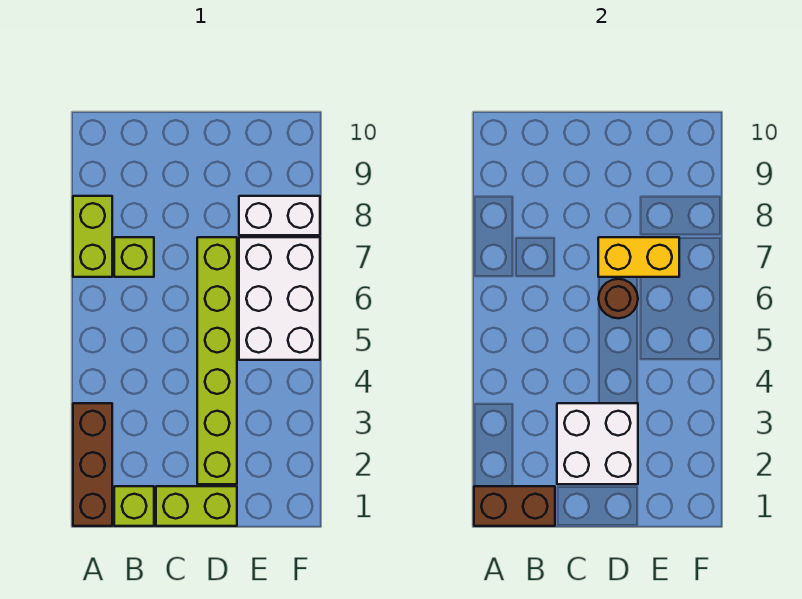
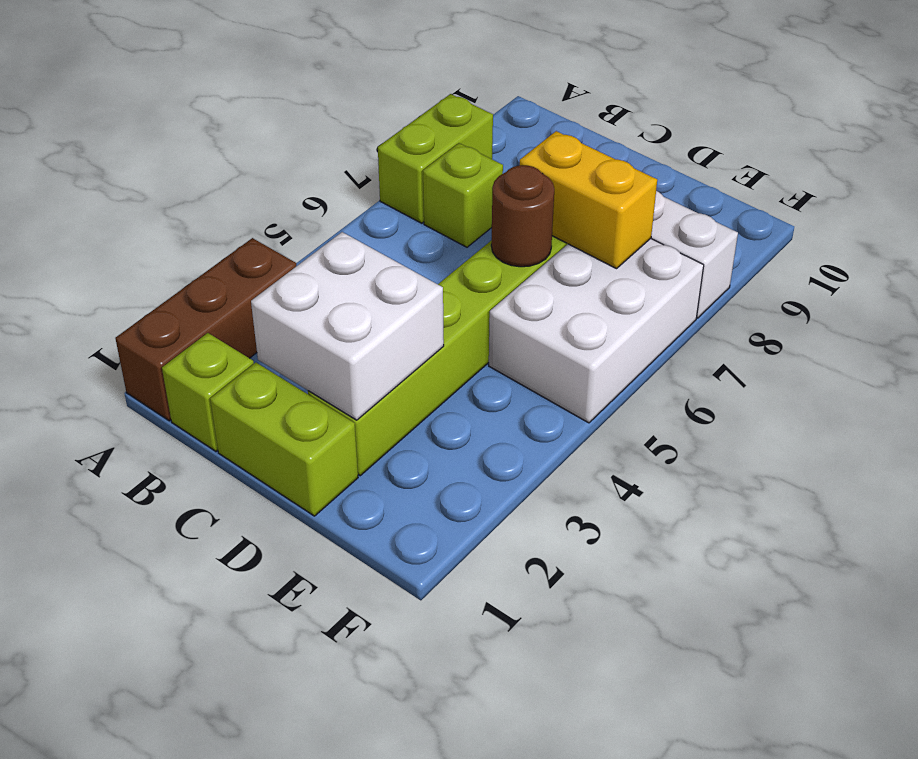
brown brick A1:B1 level 2 -> none

